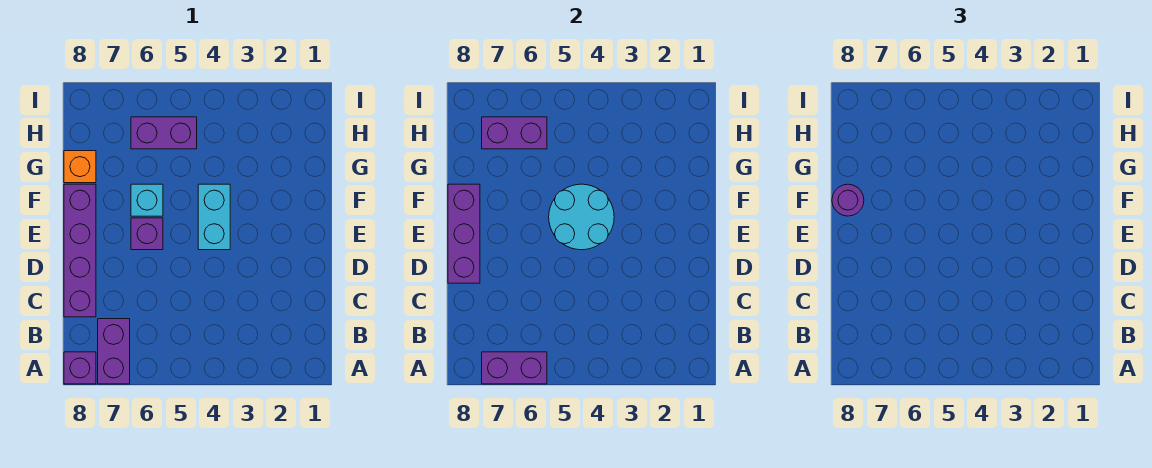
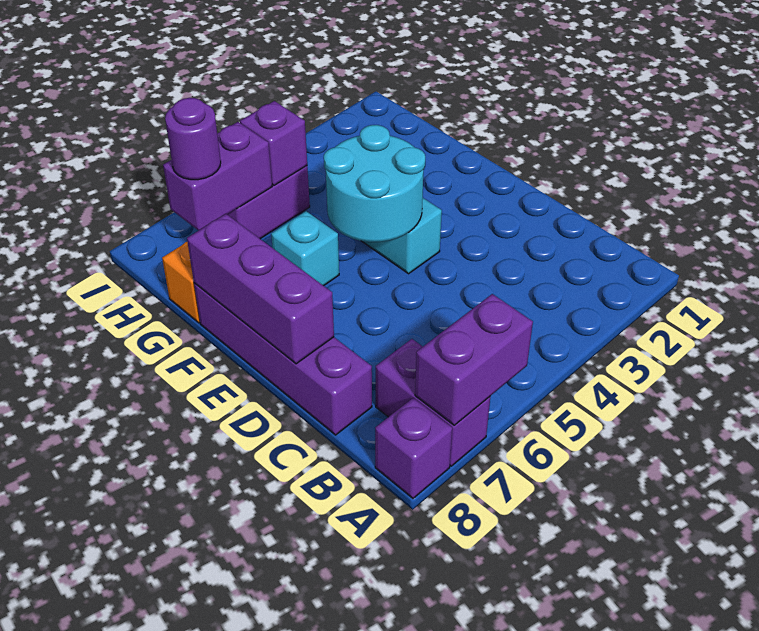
purple brick E6 level 1 -> purple brick H5 level 2
purple round brick F8 level 3 -> purple round brick H7 level 3

